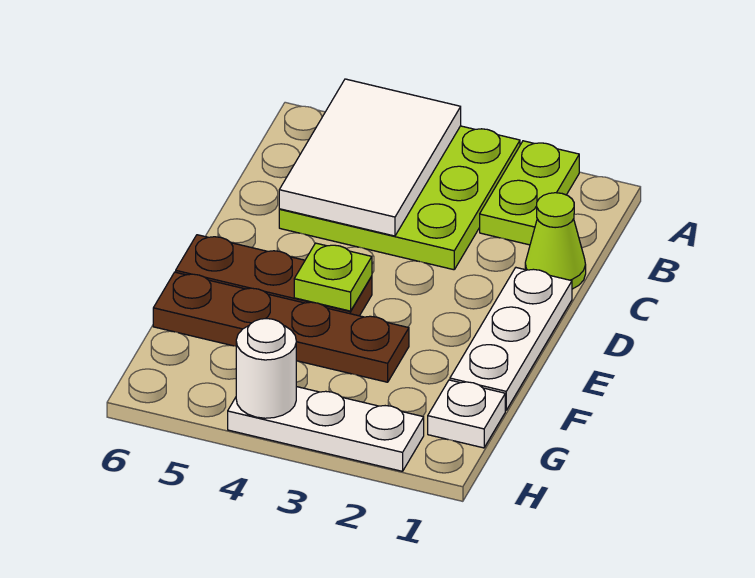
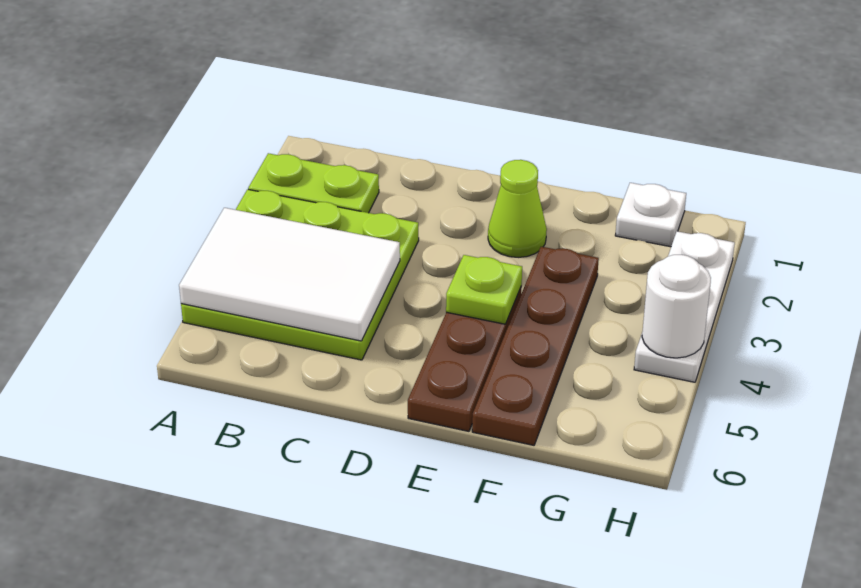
lime cone C1 level 1 -> lime cone E2 level 1
white plate D1:F1 level 1 -> none

